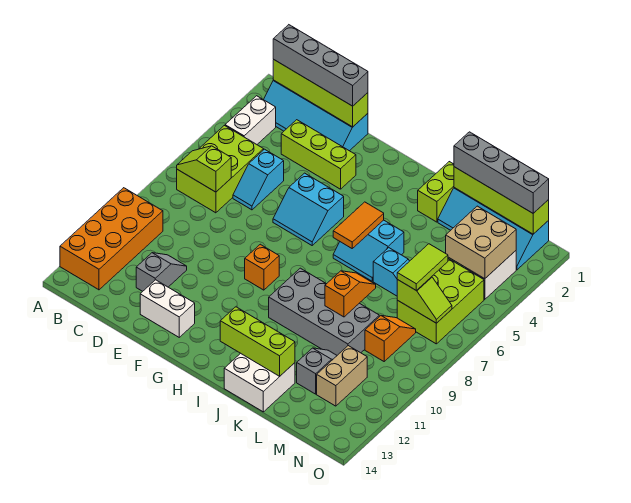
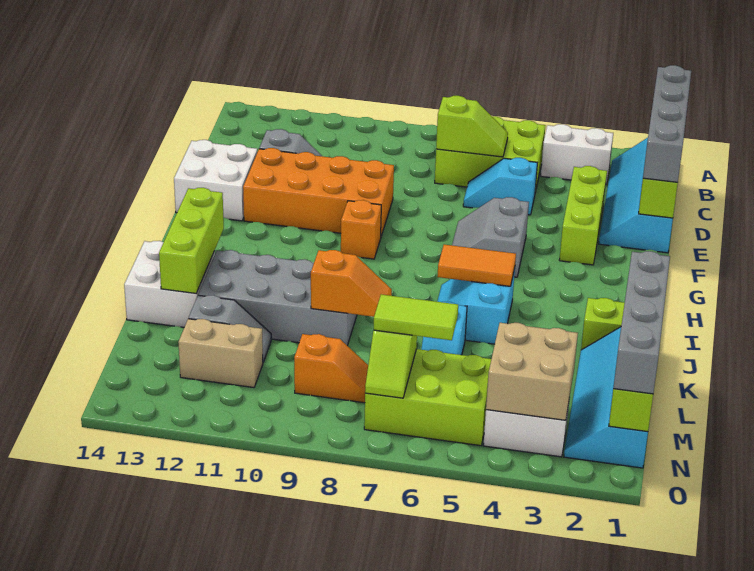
orange brick A10:B13 level 1 -> orange brick E9:F12 level 1
lime slope B7:C7 level 2 top C -> lime slope C6:C7 level 2 top 7
white brick E13:F13 level 1 -> white brick E13:F14 level 1
cyan slope F5:G6 level 1 top 5 -> grey slope F5:G6 level 1 top 5
grey brick I9:L10 level 1 -> grey brick J9:K12 level 1

